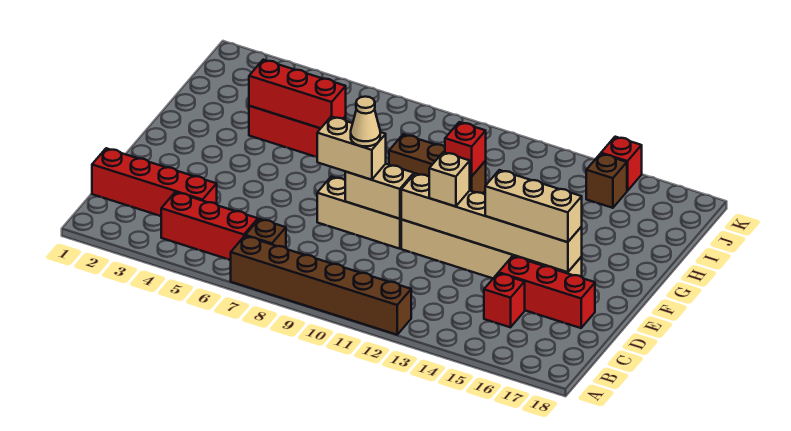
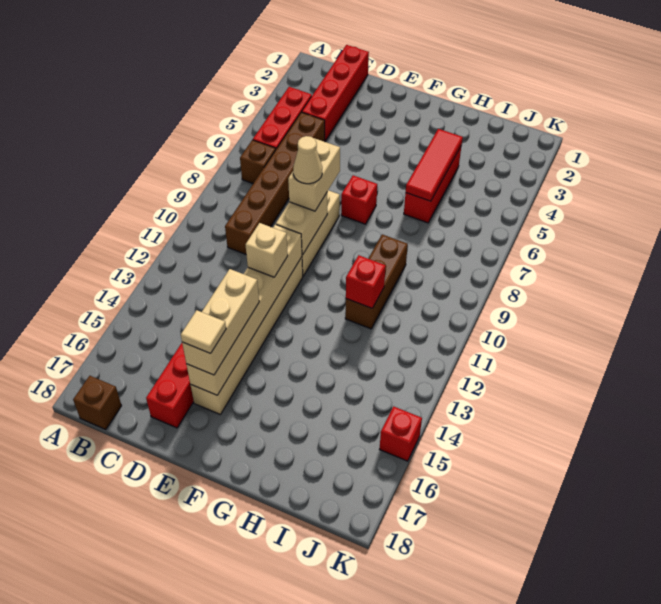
brown brick A7:A12 level 1 -> brown brick C5:C10 level 1
red brick C15 level 1 -> red brick F7 level 1
none -> tan tile E16 level 4
red brick H4:H6 level 2 -> red tile H4:H6 level 2
brown brick J15 level 1 -> brown brick B18 level 1

